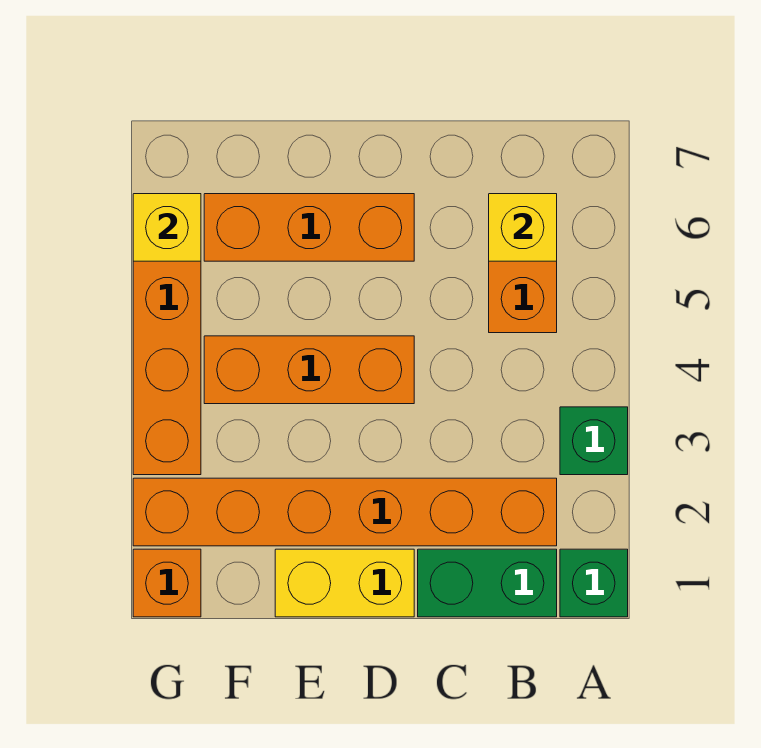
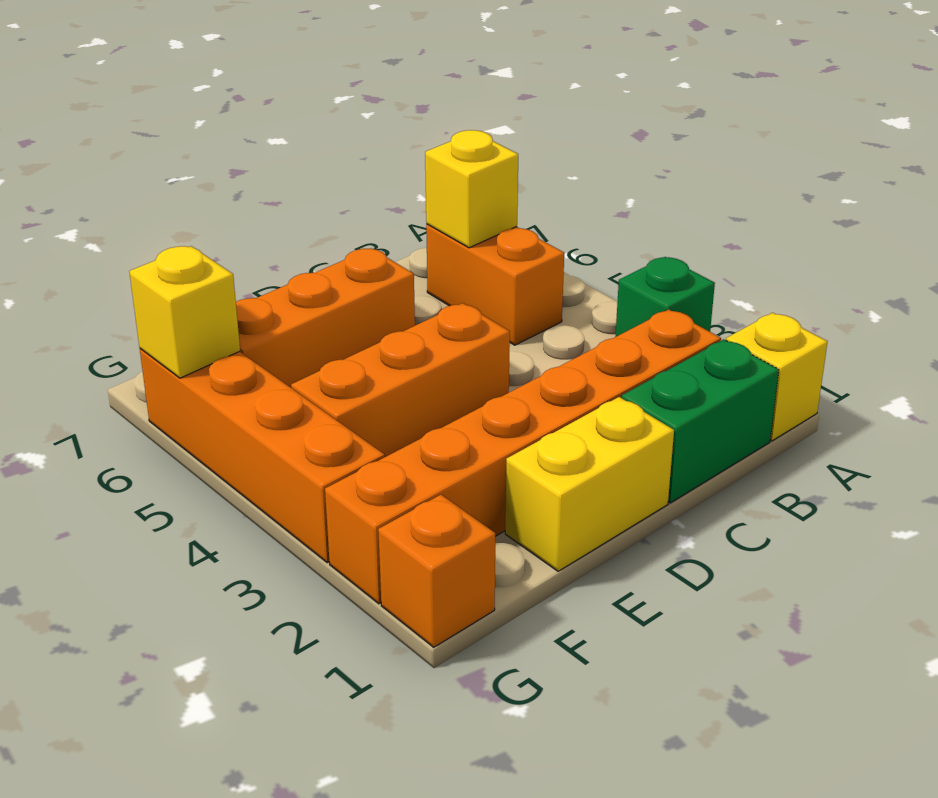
green brick A1 level 1 -> yellow brick A1 level 1

